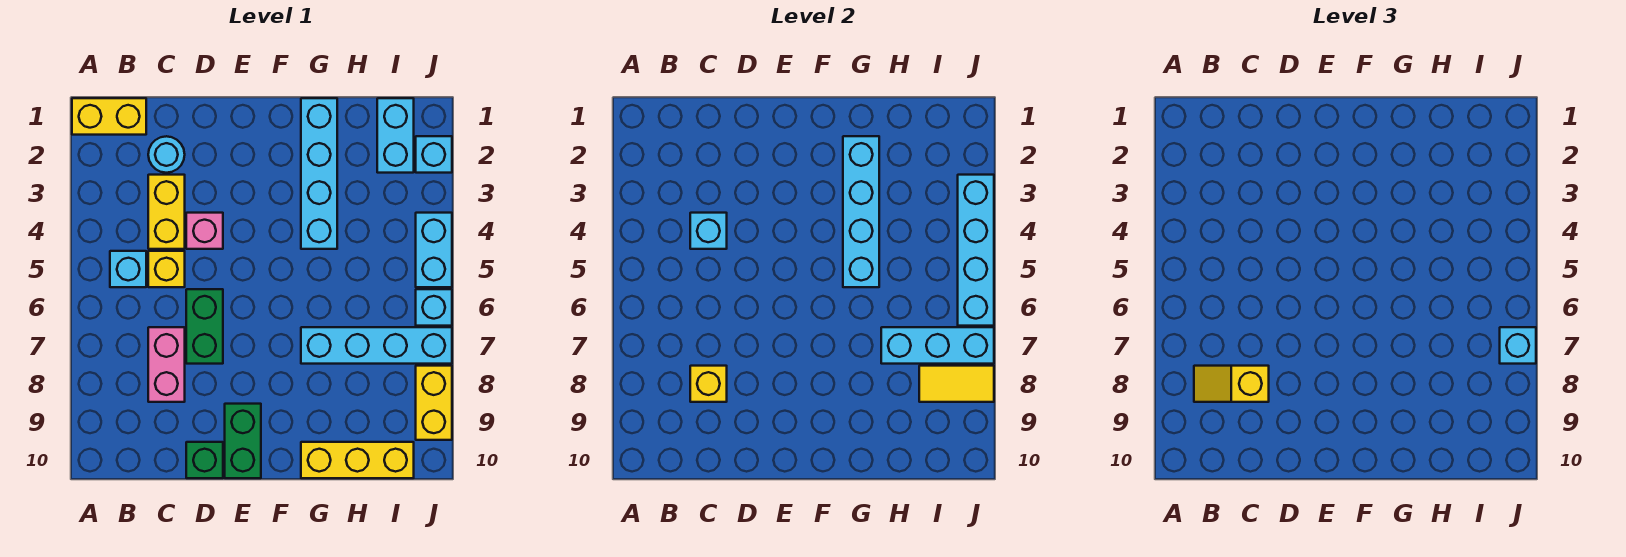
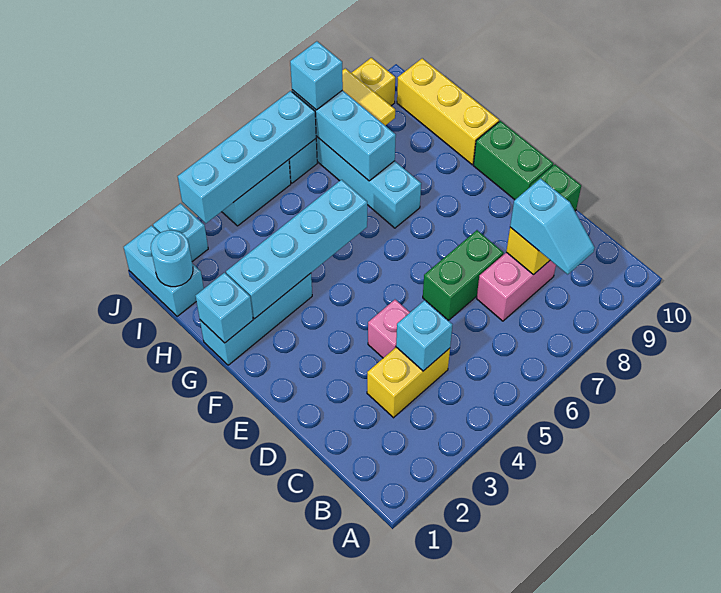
yellow brick A1:B1 level 1 -> none
cyan brick B5 level 1 -> cyan brick G1 level 2
yellow slope B8:C8 level 3 top C -> cyan slope B8:C8 level 3 top C
cyan round brick C2 level 1 -> cyan round brick I1 level 2
yellow brick C5 level 1 -> none
green brick E9:E10 level 1 -> green brick E10:F10 level 1
cyan brick G1:G4 level 1 -> cyan brick G1:G3 level 1
cyan brick I1:I2 level 1 -> cyan brick I1:J1 level 1

